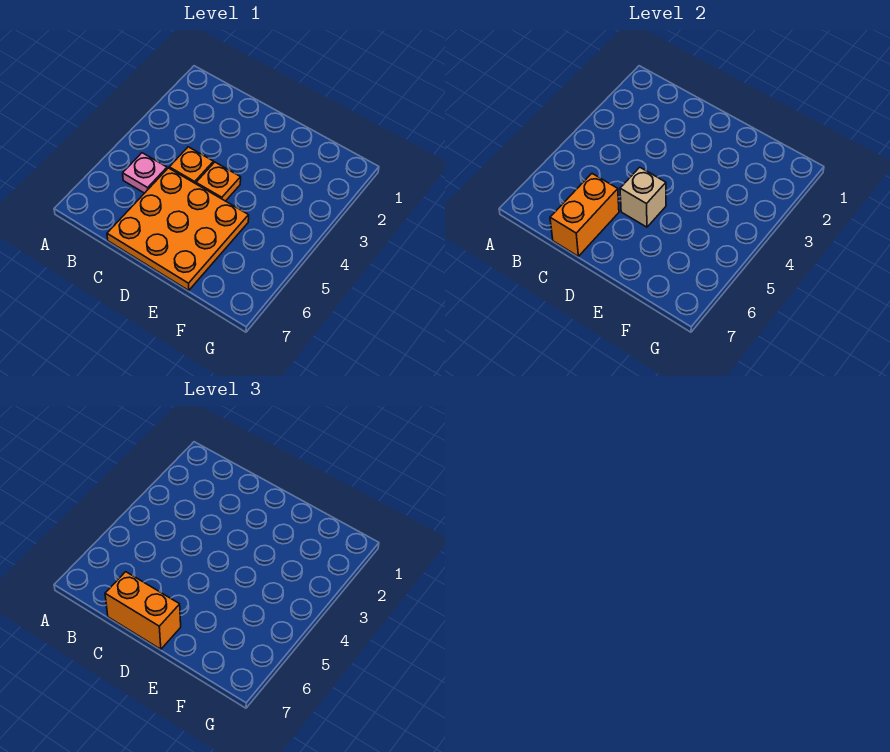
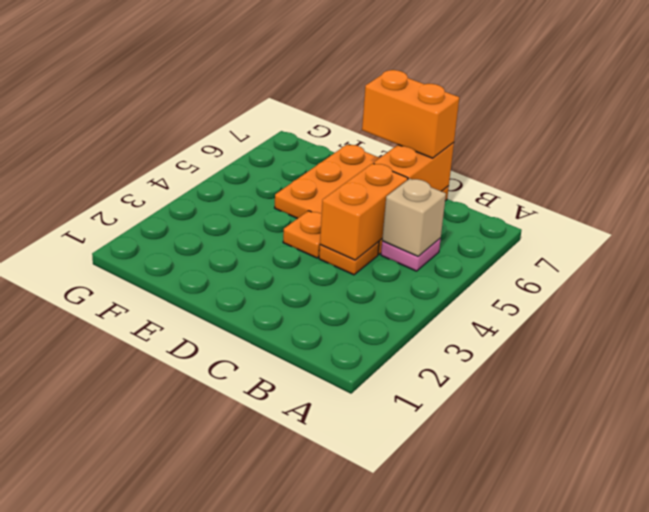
none -> orange brick C4:C5 level 2
tan brick D5 level 2 -> tan brick B5 level 2

